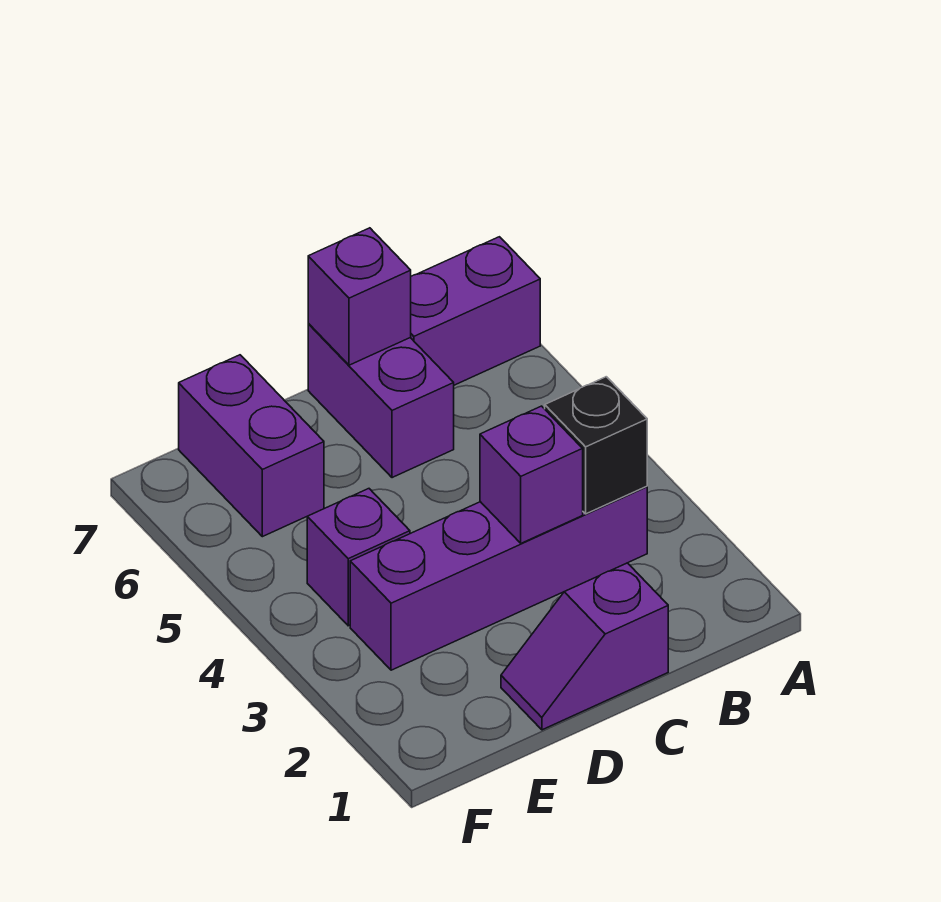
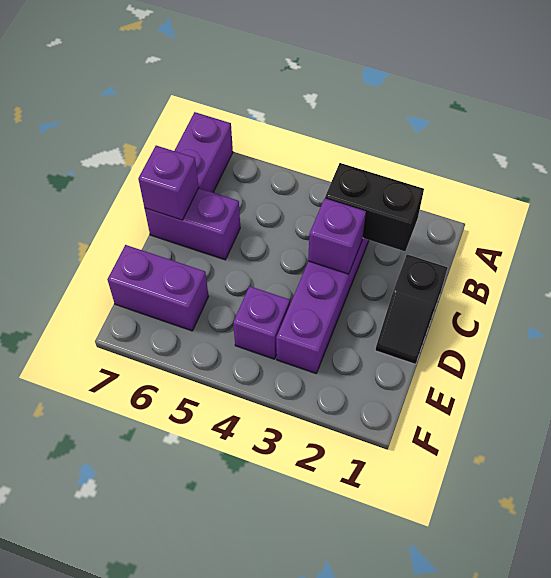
black brick B3 level 2 -> black brick B2:B3 level 2
purple slope C1:D1 level 1 top C -> black slope C1:D1 level 1 top C

